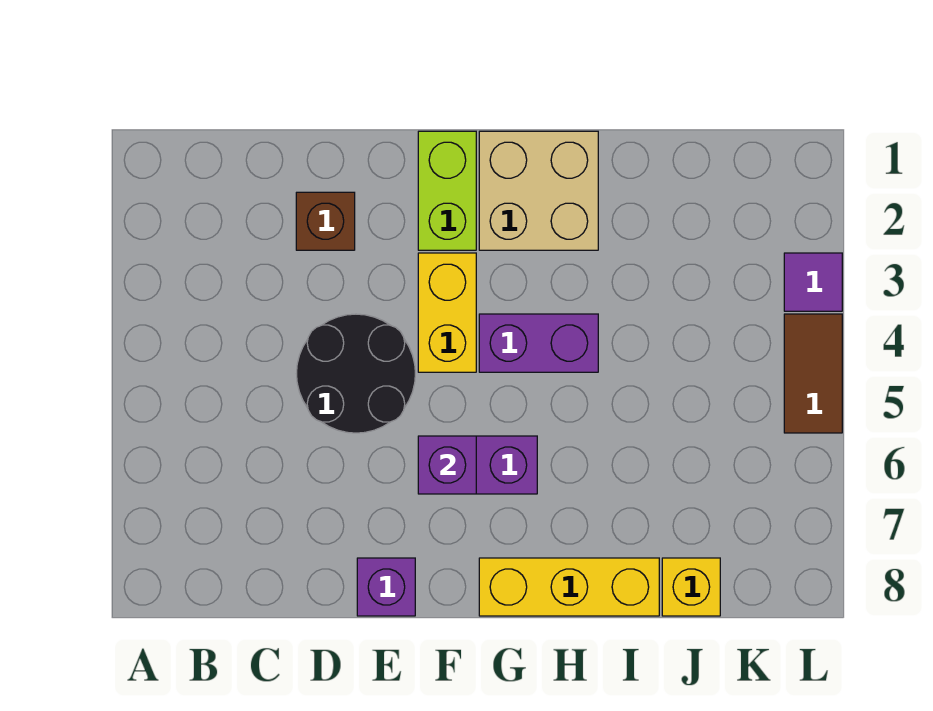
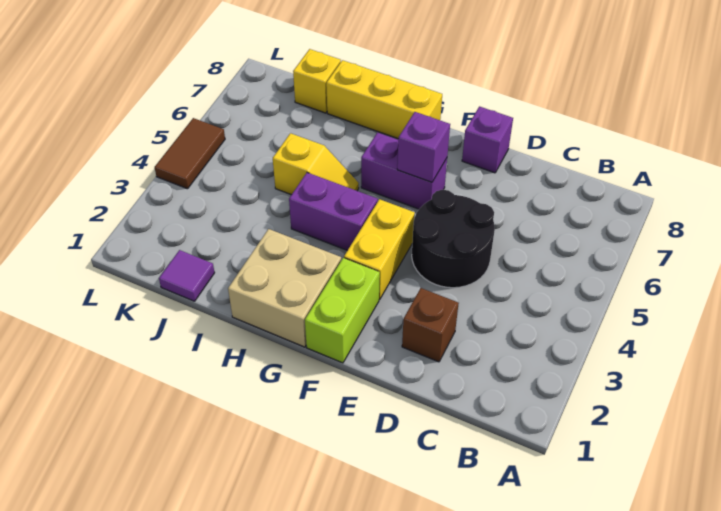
none -> yellow slope H5:I5 level 1 top I
purple tile L3 level 1 -> purple tile J1 level 1

